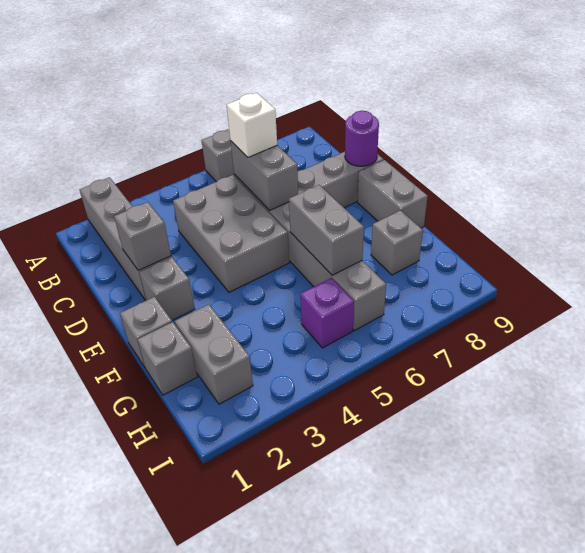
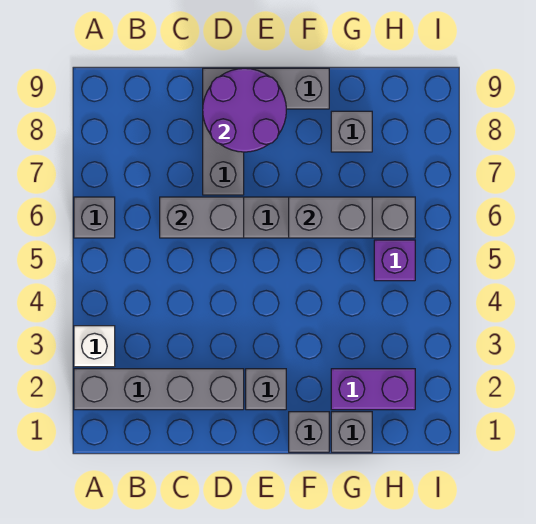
grey brick C4:E5 level 1 -> none
white brick C6 level 3 -> white brick A3 level 1
grey brick D2 level 2 -> none
purple round brick D9 level 2 -> purple round brick D8:E9 level 2
grey brick G2:H2 level 1 -> purple brick G2:H2 level 1

